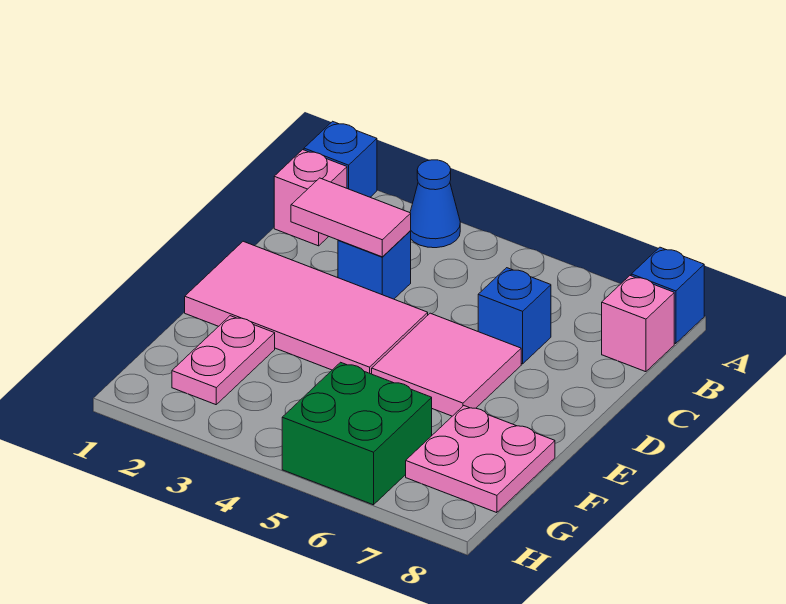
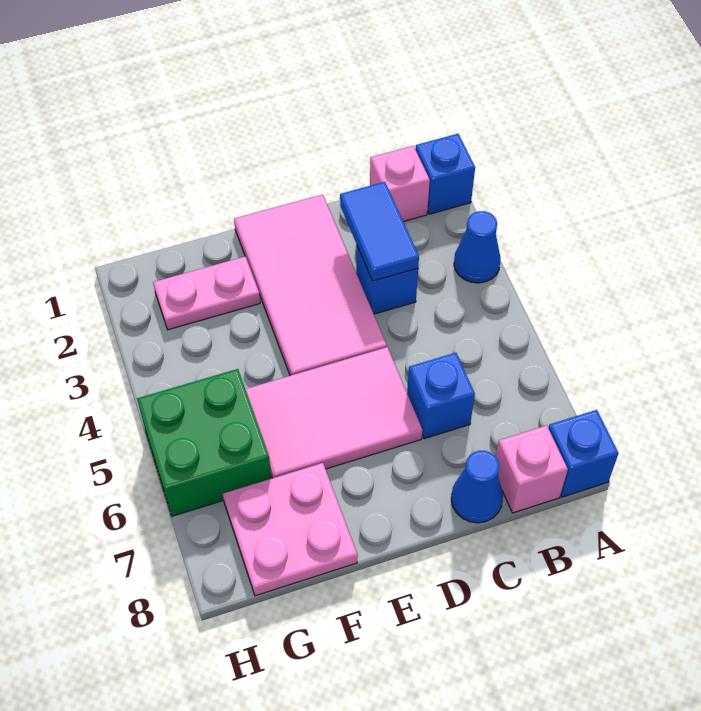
pink tile C2:C3 level 2 -> blue tile C2:C3 level 2
none -> blue cone C8 level 1
pink tile D5:E6 level 1 -> pink tile D5:F6 level 1

